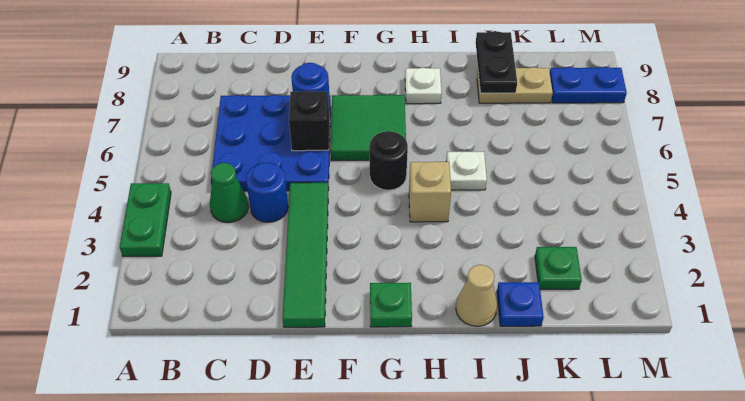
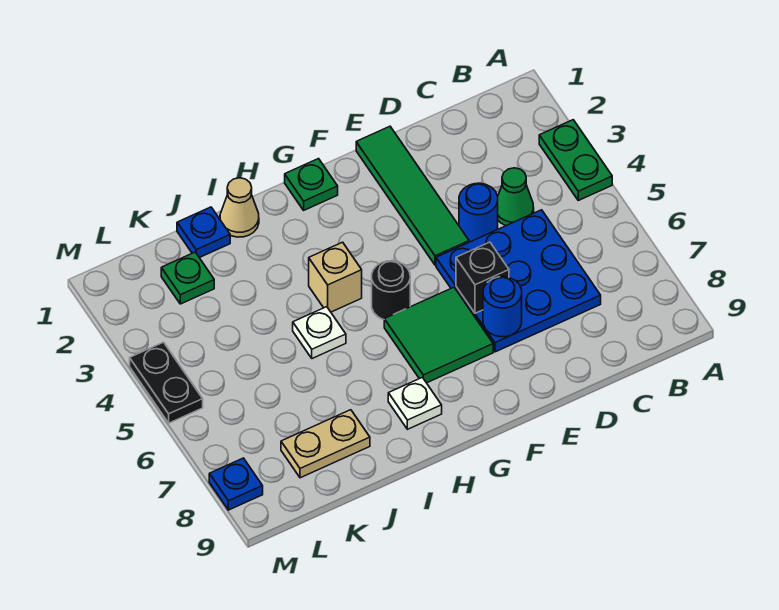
black plate J8:J9 level 2 -> black plate M4:M5 level 1
blue plate L8:M8 level 1 -> blue plate M8 level 1

